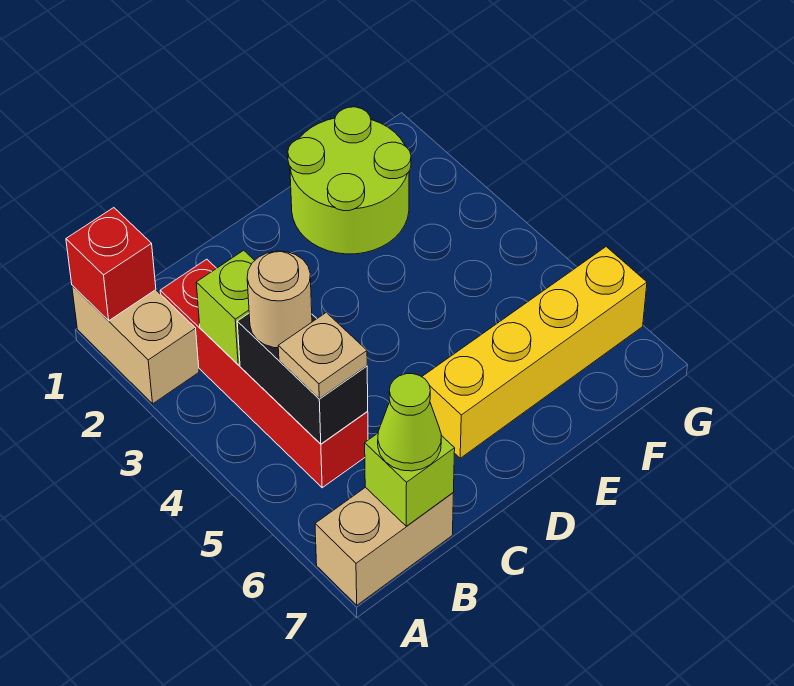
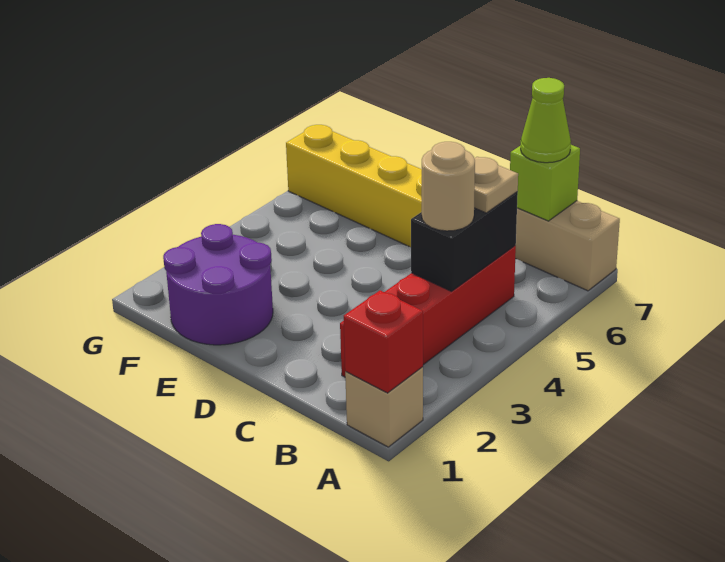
tan brick A1:A2 level 1 -> tan brick A1 level 1
lime brick B3 level 2 -> none
lime round brick E1:F2 level 1 -> purple round brick E1:F2 level 1

